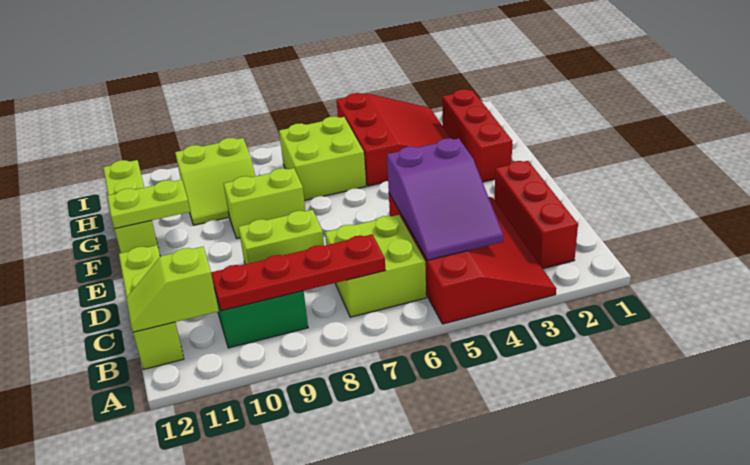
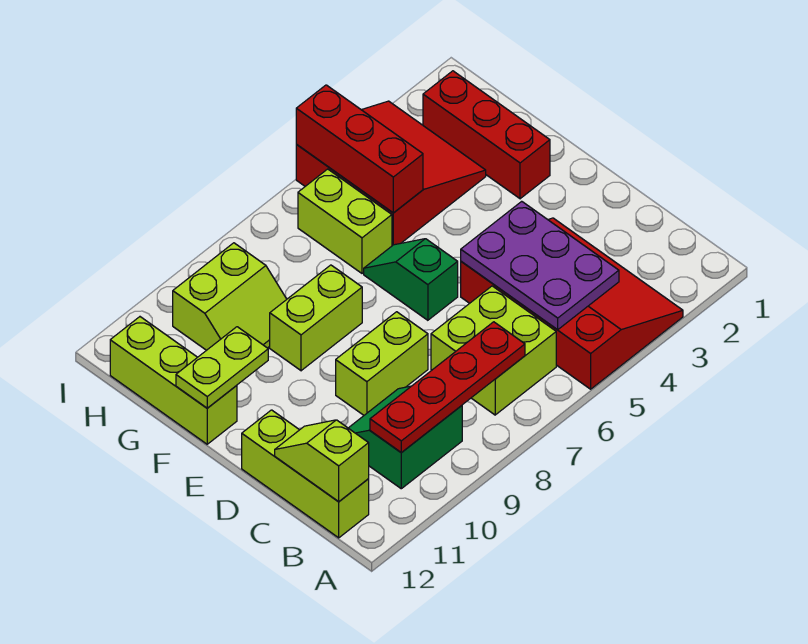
red brick B2:D2 level 1 -> red brick G5:I5 level 2
purple slope B4:D5 level 2 top D -> purple plate B4:D5 level 2
lime slope B11:B12 level 2 top 11 -> lime slope B12:C12 level 2 top B
none -> green slope E6:F6 level 1 top E
lime brick G6:H7 level 1 -> lime brick G6:H6 level 1

